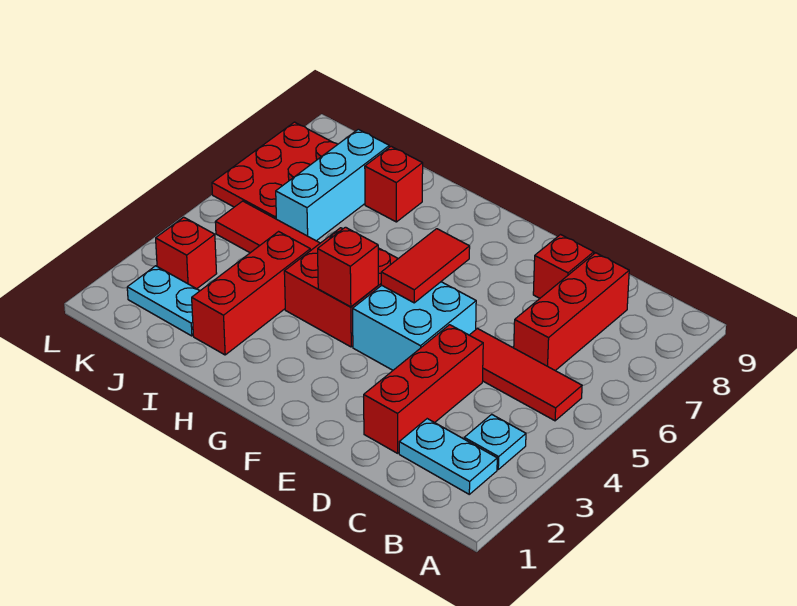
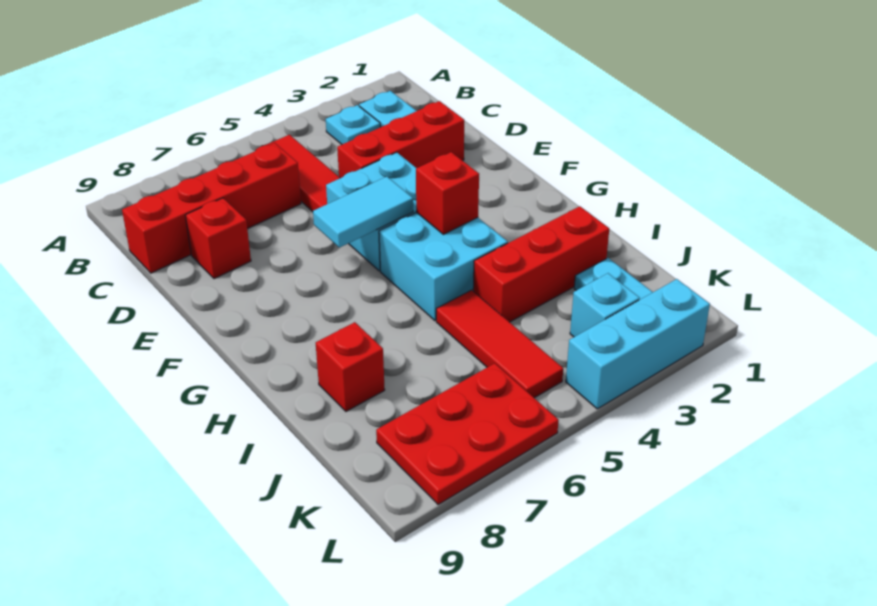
red brick C6:C8 level 1 -> red brick C6:C9 level 1
red tile F5:F6 level 2 -> cyan tile F5:F6 level 2
red brick G4:H5 level 1 -> cyan brick G4:H5 level 1
cyan brick J6:J8 level 1 -> cyan brick L2:L4 level 1
red brick K3 level 1 -> cyan brick K3 level 1

